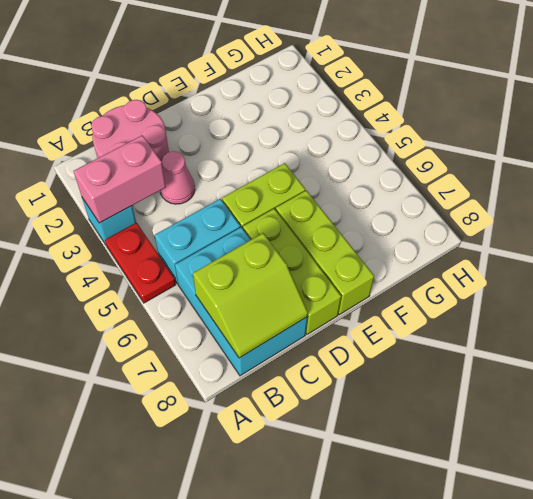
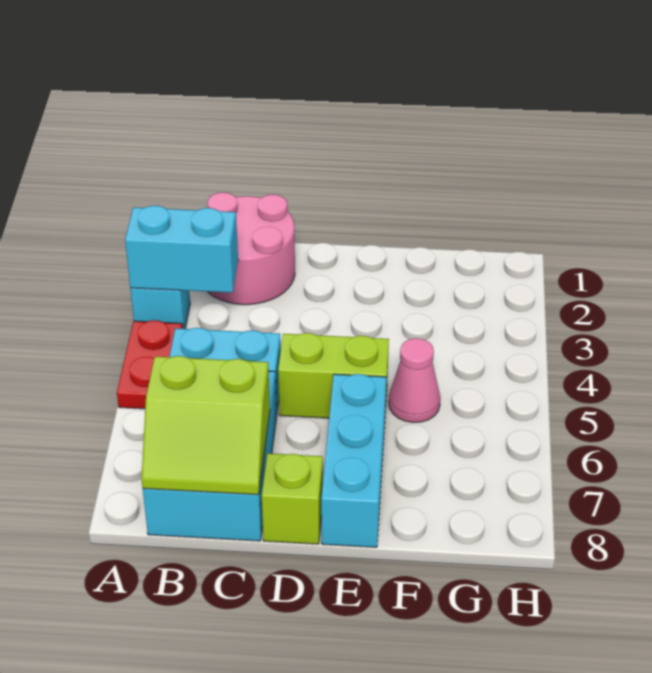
pink brick A3:B3 level 2 -> cyan brick A3:B3 level 2
pink cone C3 level 1 -> pink cone F5 level 1
lime brick D6:D8 level 1 -> lime brick D8 level 1
lime brick E6:E8 level 1 -> cyan brick E6:E8 level 1

